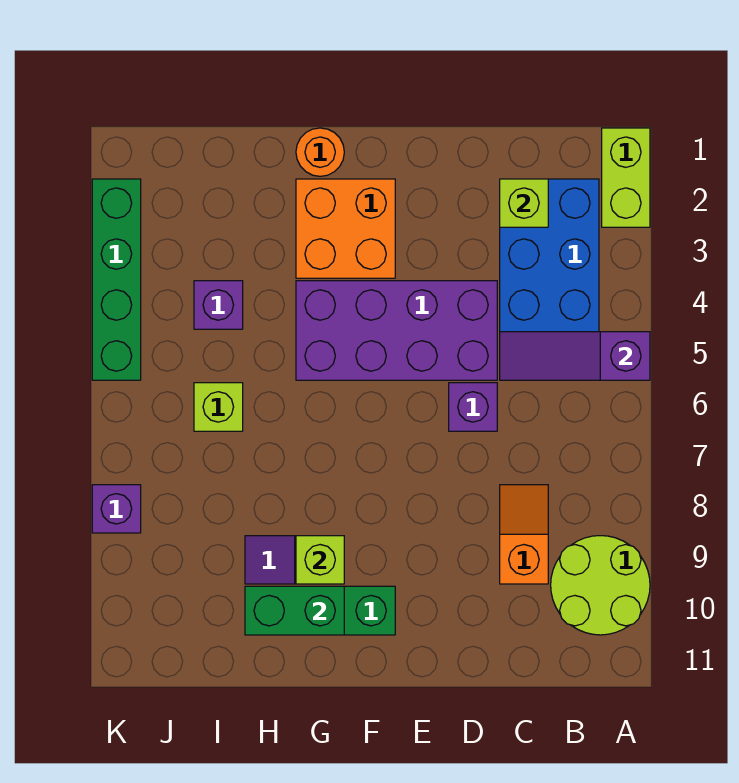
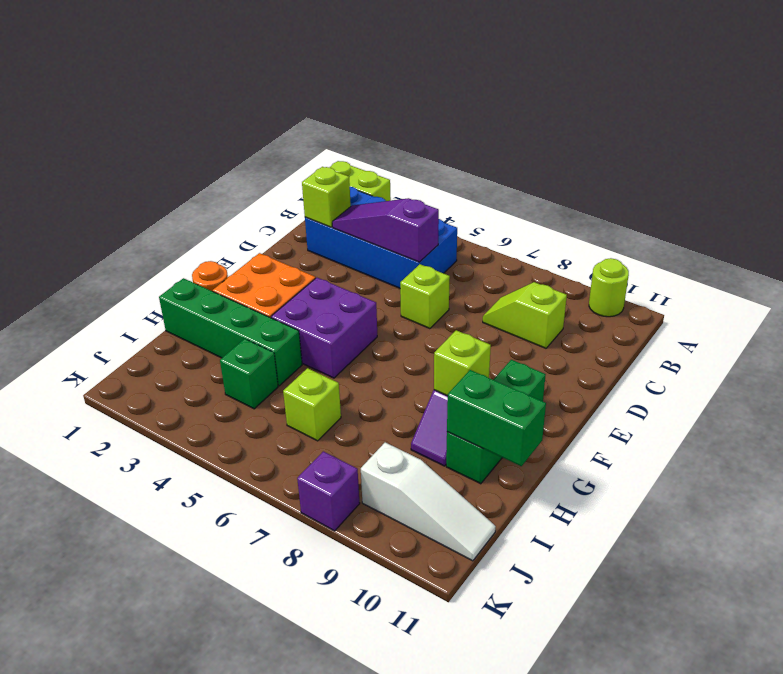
purple slope A5:C5 level 2 top A -> purple slope C3:C5 level 2 top 5
lime round brick A9:B10 level 1 -> lime round brick A10 level 1
orange slope C8:C9 level 1 top 9 -> lime slope C8:C9 level 1 top 9
purple brick D4:G5 level 1 -> purple brick F4:G5 level 1
purple brick D6 level 1 -> lime brick D6 level 1
green brick G10:H10 level 2 -> green brick H10:H11 level 2
purple brick I4 level 1 -> green brick I4 level 1
none -> white slope J9:J11 level 1 top 9
green brick K2:K5 level 1 -> green brick H1:H4 level 1

